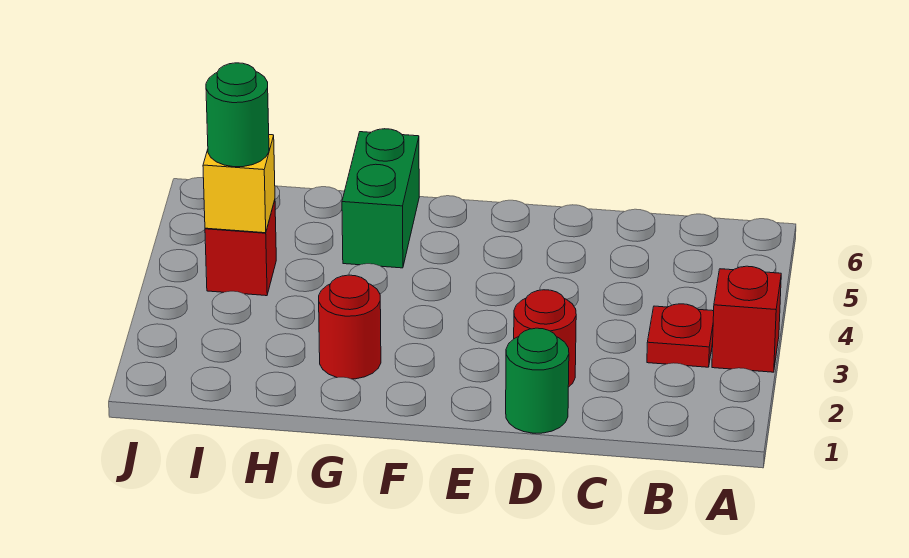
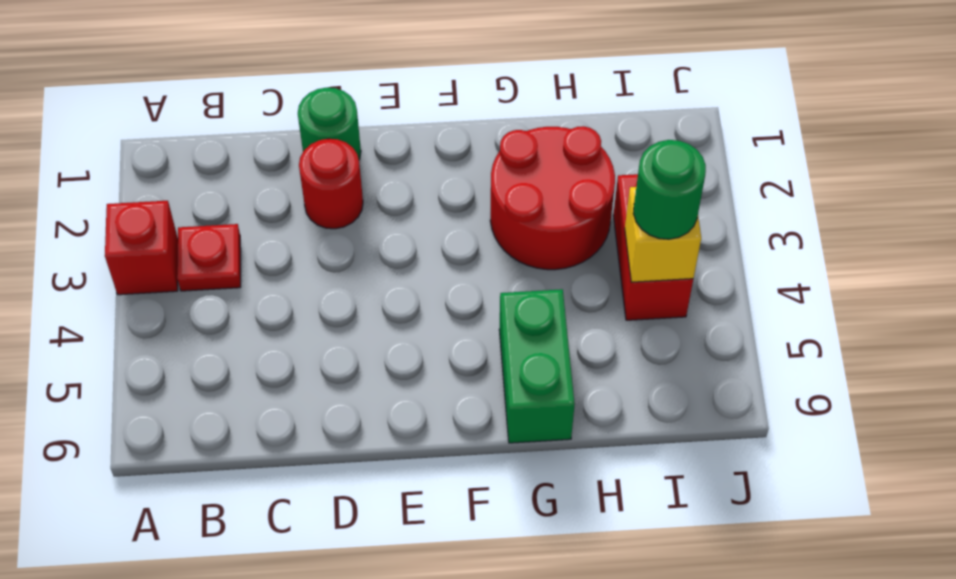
red round brick G2 level 1 -> red round brick G2:H3 level 1
red brick I4 level 1 -> red brick I3:I4 level 1

